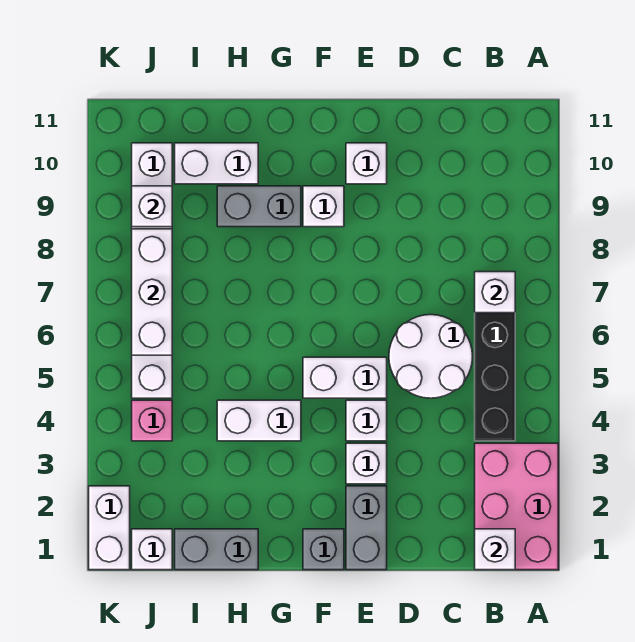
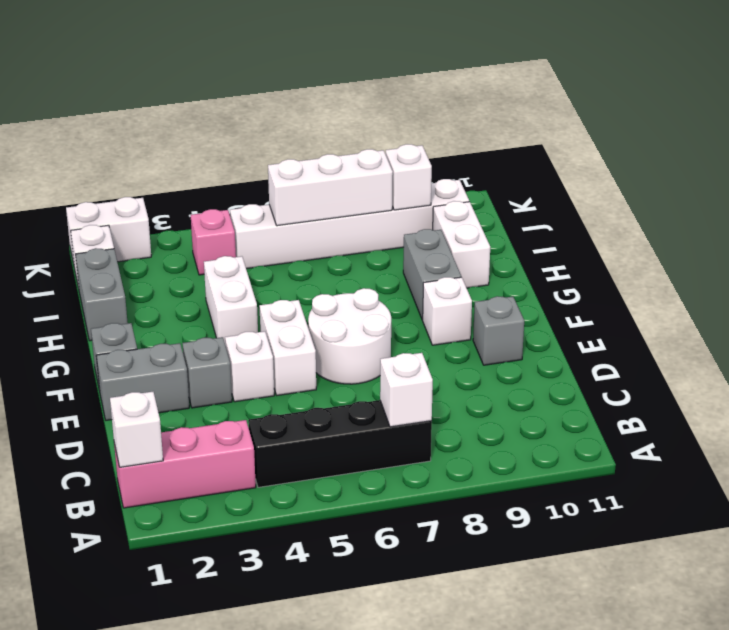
pink brick A1:B3 level 1 -> pink brick B1:B3 level 1
white round brick C5:D6 level 1 -> white round brick E6:F7 level 1
white brick E3 level 1 -> grey brick E3 level 1
white brick E10 level 1 -> grey brick E10 level 1

